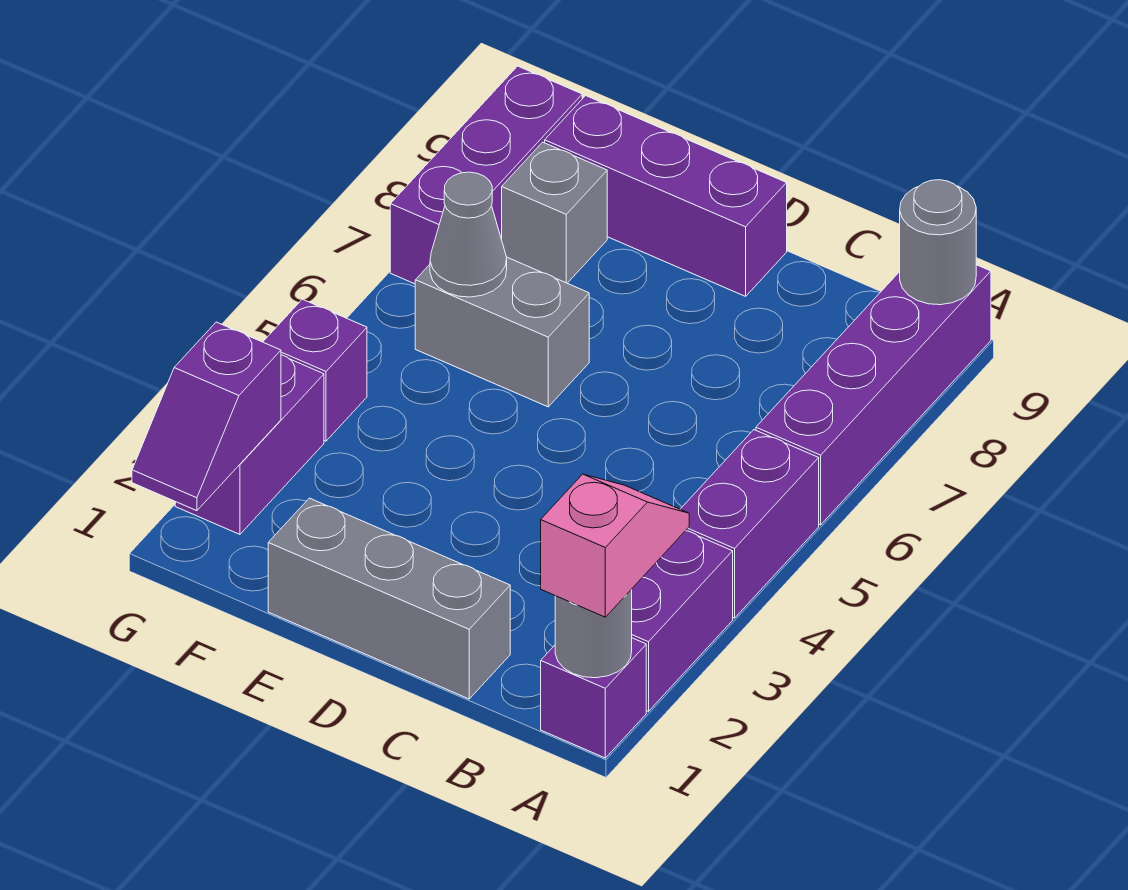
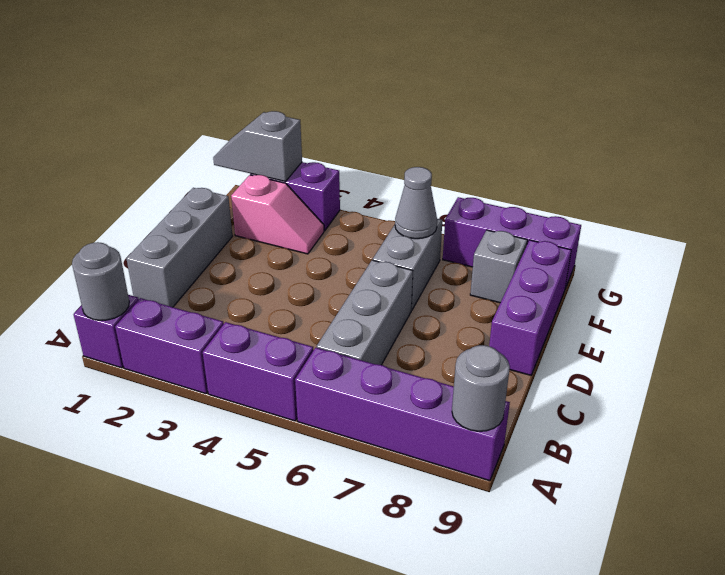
pink slope A1:A2 level 3 top 1 -> pink slope F2:F3 level 1 top 2
none -> grey brick B6:D6 level 1
purple slope G1:G2 level 2 top 2 -> grey slope G1:G2 level 2 top 2
purple brick G4 level 1 -> none

